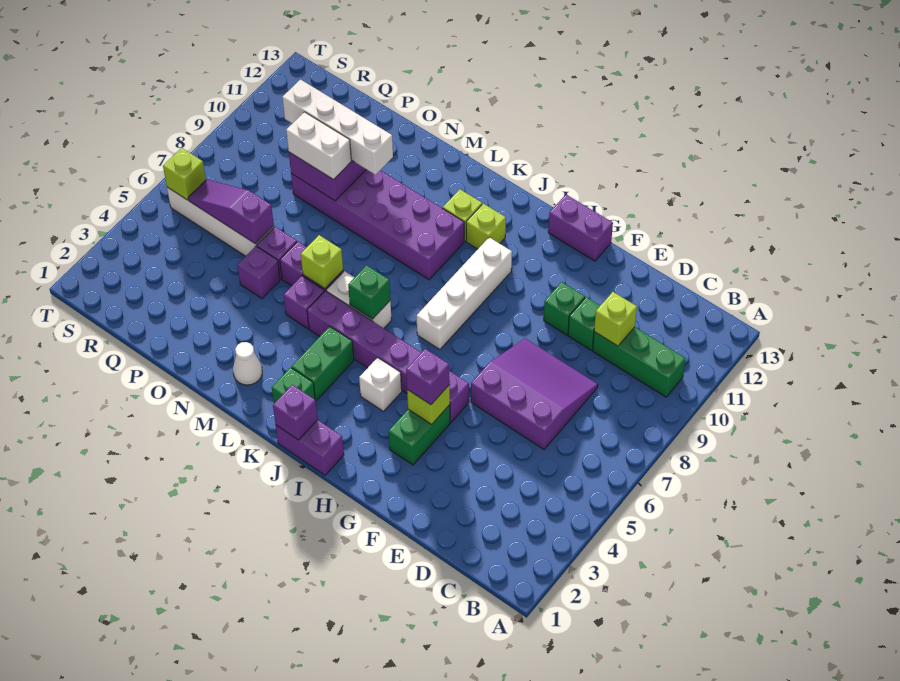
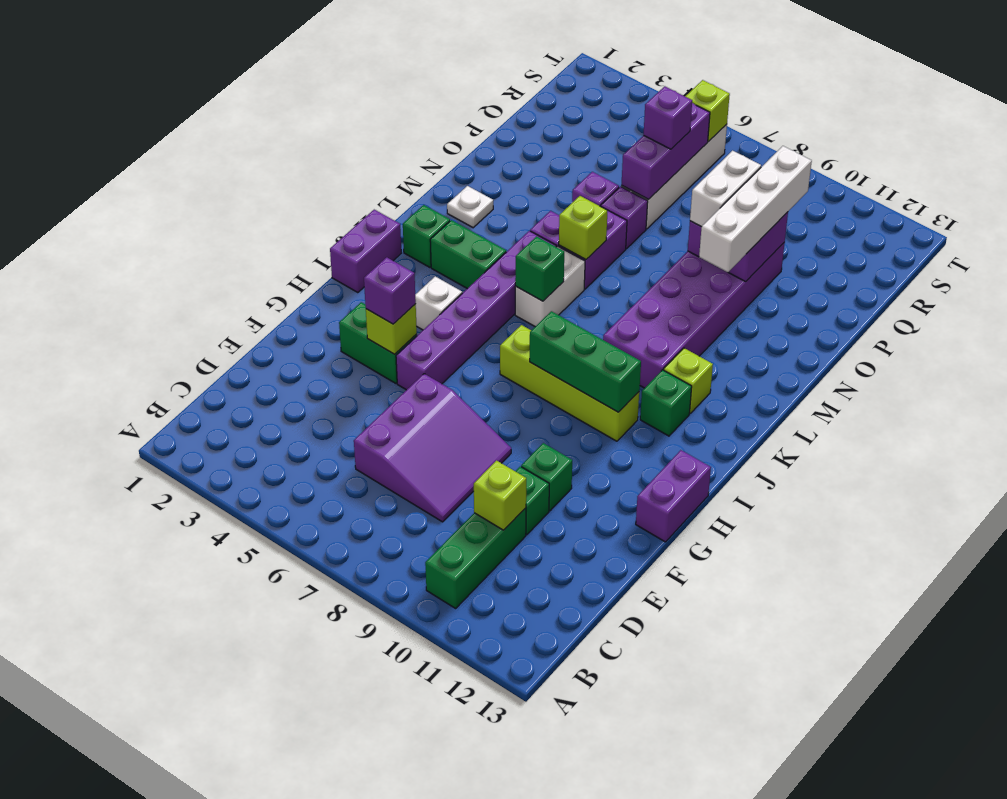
white brick I7:I10 level 1 -> lime brick I7:I10 level 1
none -> green brick I8:I10 level 2
purple brick J1 level 2 -> purple brick Q6 level 3
lime brick J11 level 1 -> green brick J11 level 1
white cone M2 level 1 -> white plate M2 level 1
purple slope P6:R6 level 2 top P -> purple brick P6:R6 level 2

